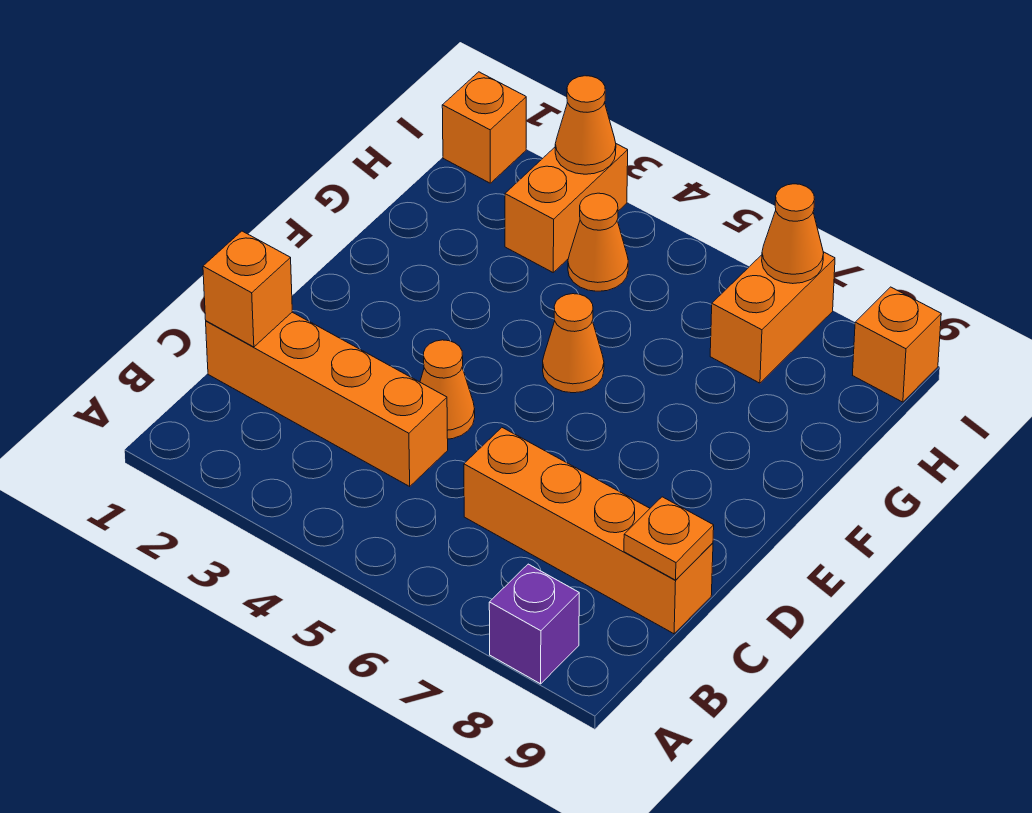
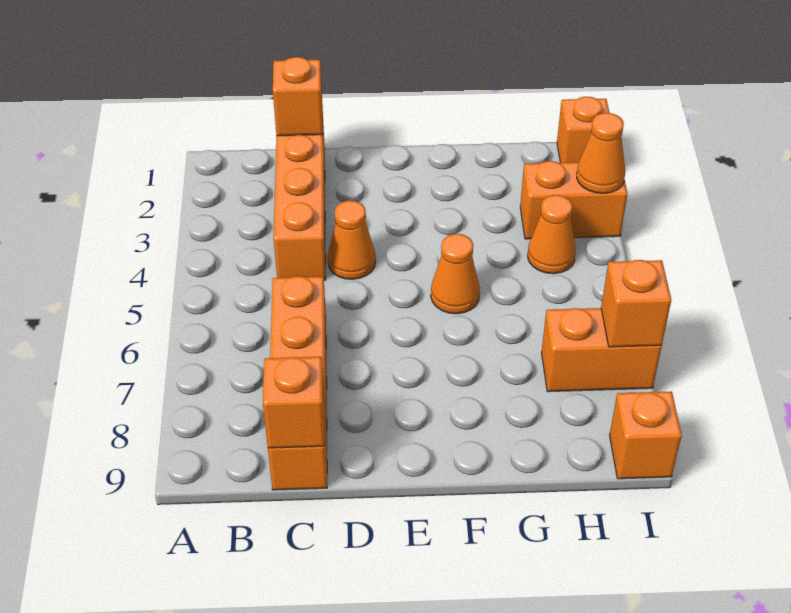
purple brick A8 level 1 -> none
orange plate C9 level 2 -> orange brick C9 level 2
orange cone I7 level 2 -> orange brick I7 level 2

